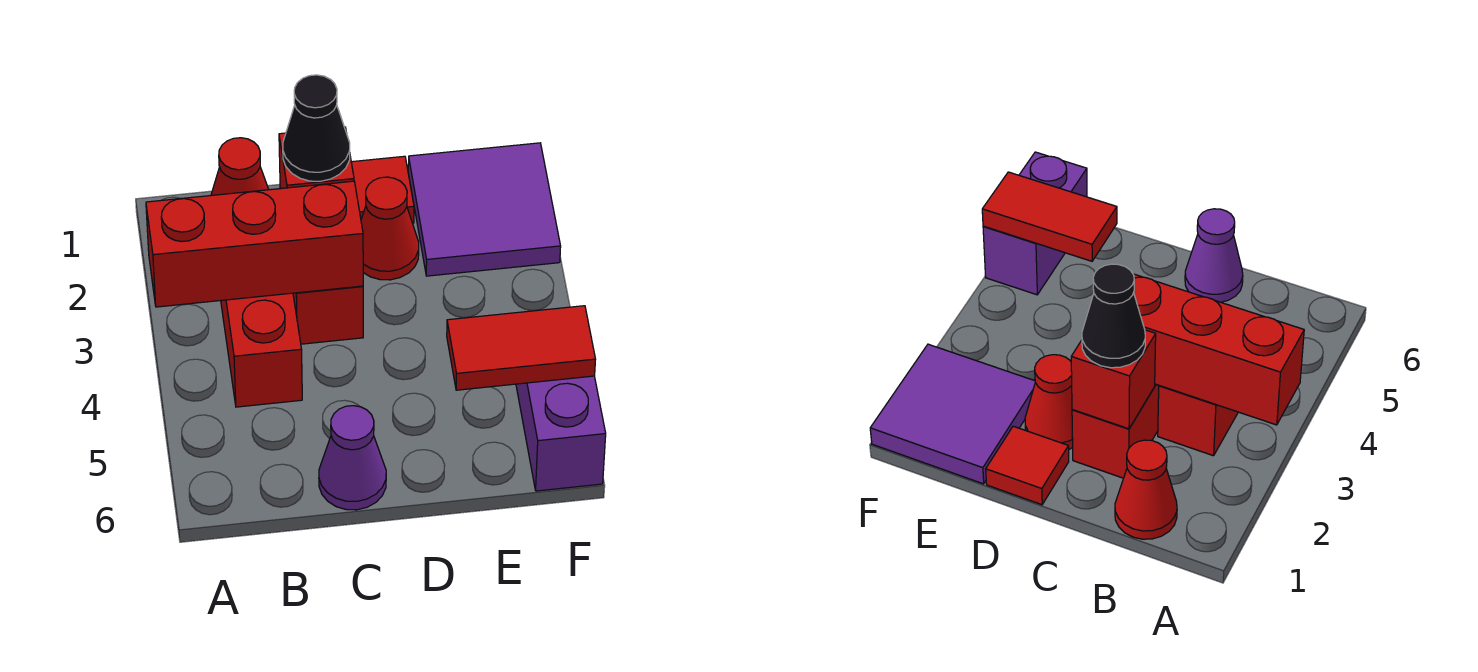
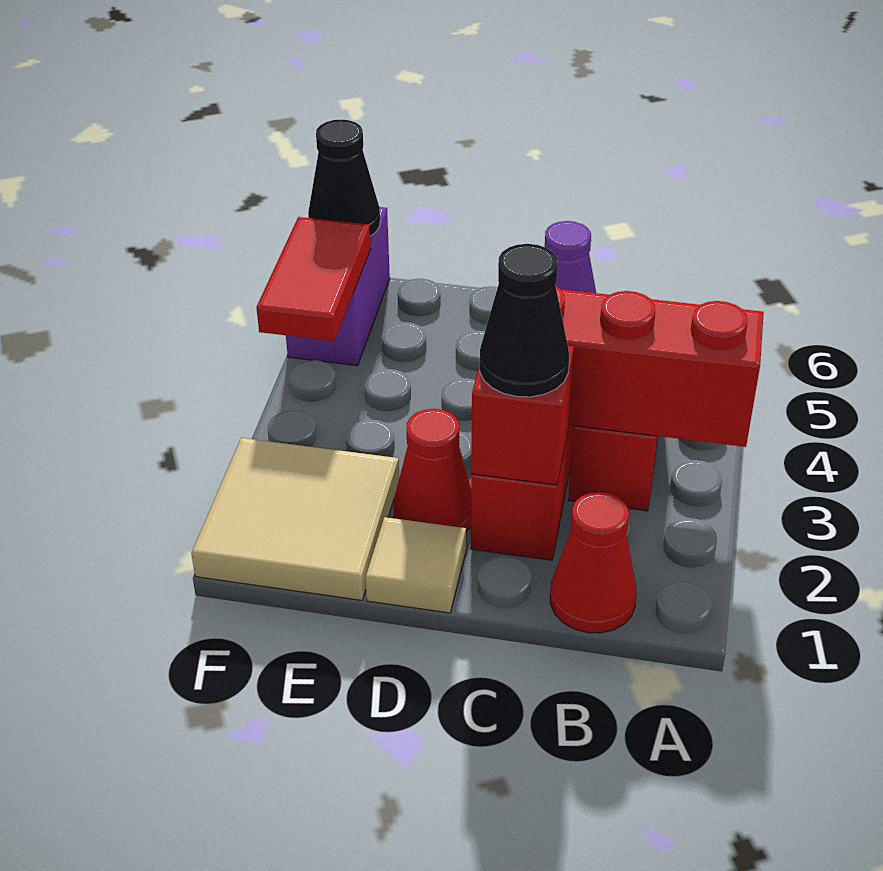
red tile D1 level 1 -> tan tile D1 level 1
purple tile E1:F2 level 1 -> tan tile E1:F2 level 1
red tile E5:F5 level 2 -> red tile F4:F5 level 2
none -> black cone F6 level 2

